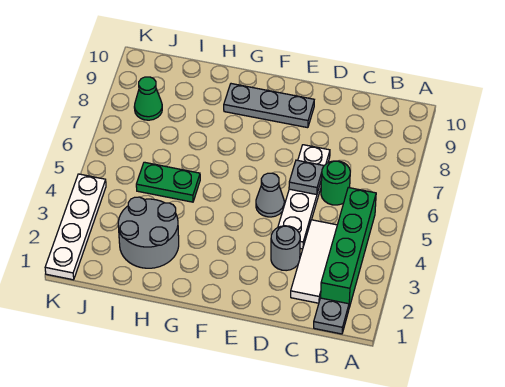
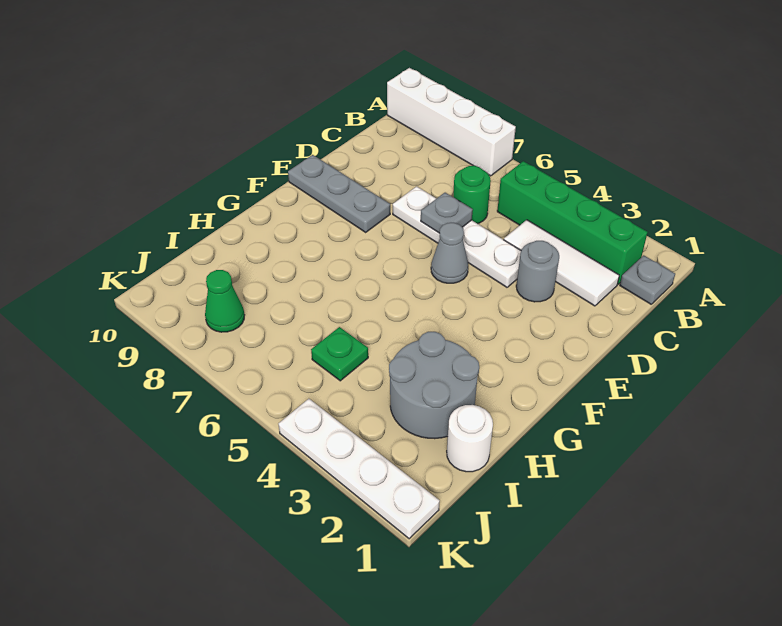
none -> white brick A7:A10 level 1
grey plate E9:G9 level 1 -> grey plate E8:E10 level 1
green plate H5:I5 level 1 -> green plate I5 level 1
none -> white round brick I1 level 1

